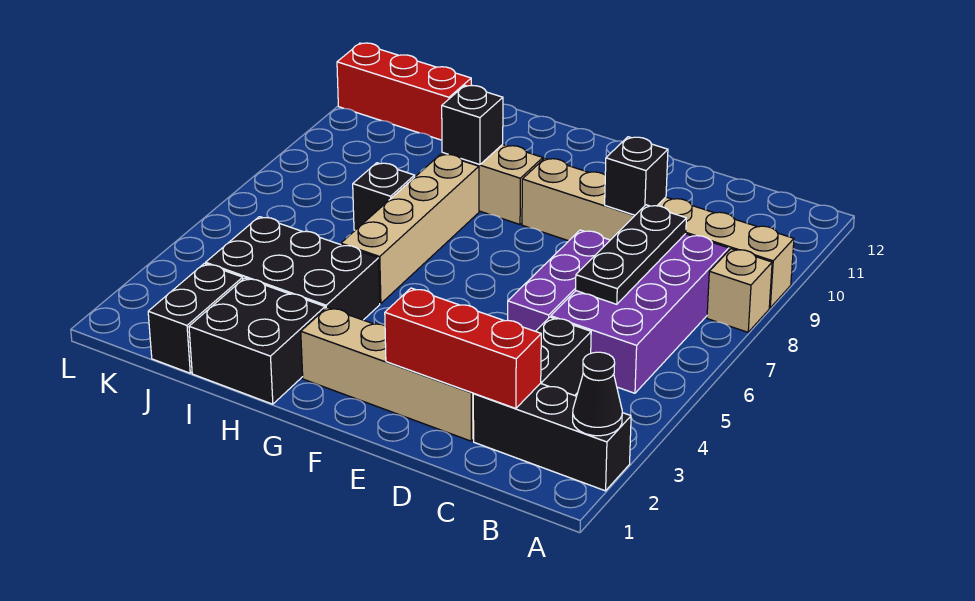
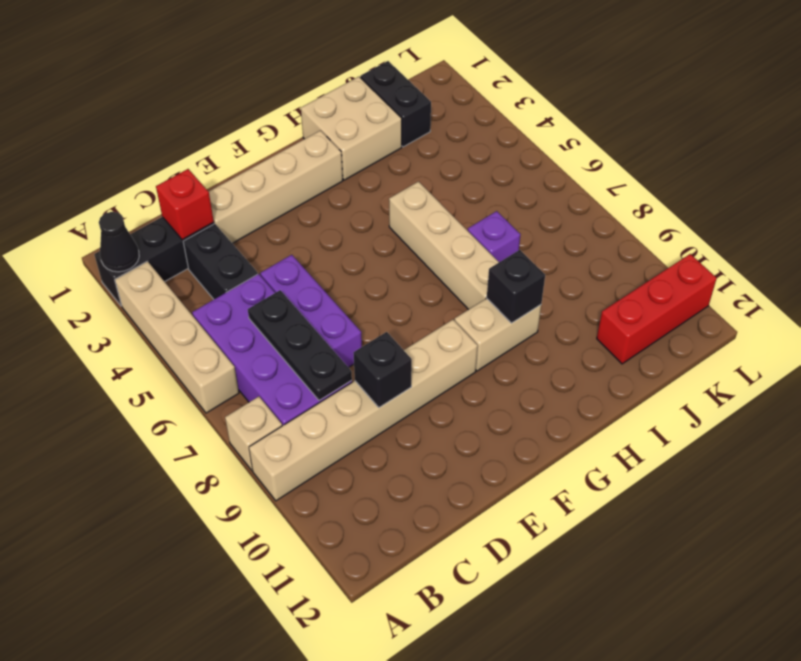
none -> tan brick A3:A6 level 1
red brick C2:E2 level 2 -> red brick C2 level 2
black brick H1:I2 level 1 -> tan brick H1:I2 level 1
black brick H3:J4 level 1 -> none
black brick I7 level 1 -> purple brick I7 level 1

